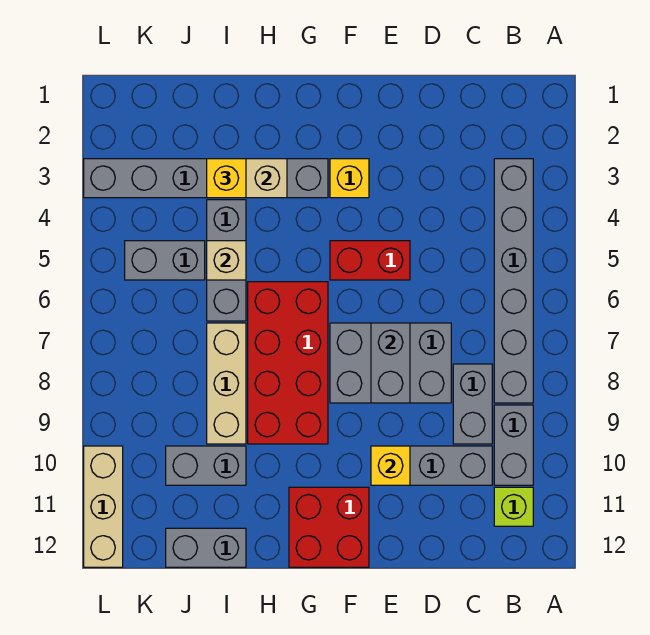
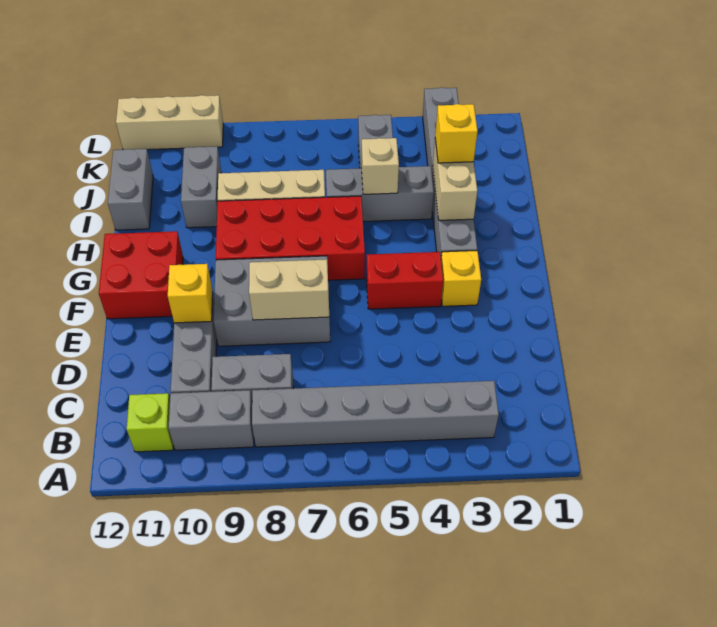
grey brick D7:F8 level 1 -> grey brick E7:F9 level 1
red brick E5:F5 level 1 -> red brick F4:F5 level 1
grey brick E7:E8 level 2 -> tan brick E7:E8 level 2

